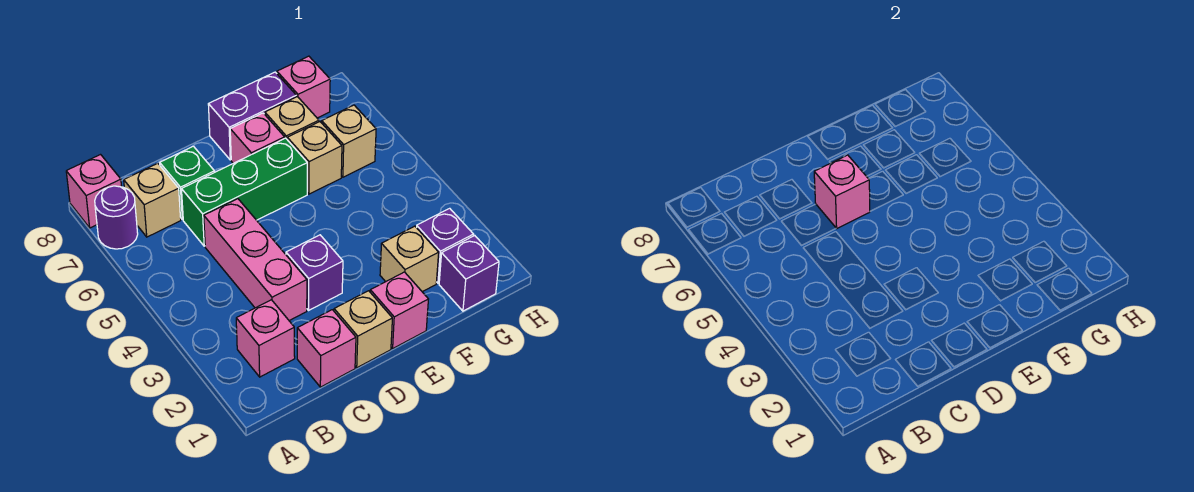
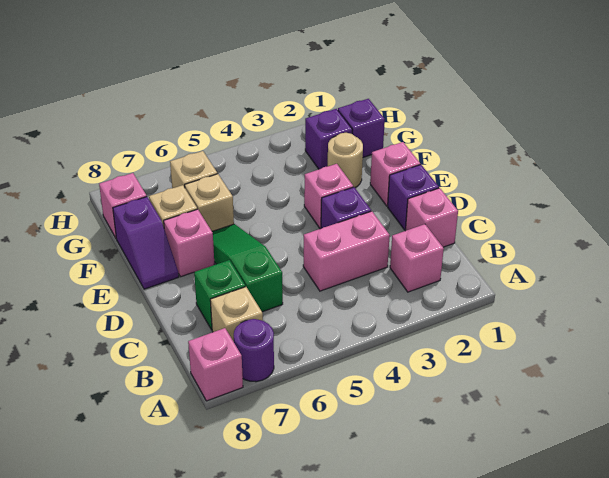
pink brick C3:C5 level 1 -> pink brick C3:C4 level 1
green brick C6:E6 level 1 -> green slope C6:E6 level 1 top C
tan brick D1 level 1 -> purple brick D1 level 1
pink brick D6 level 2 -> pink brick E3 level 1
purple brick E8:F8 level 1 -> purple slope E8:F8 level 1 top F
tan brick F2 level 1 -> tan round brick F2 level 1

